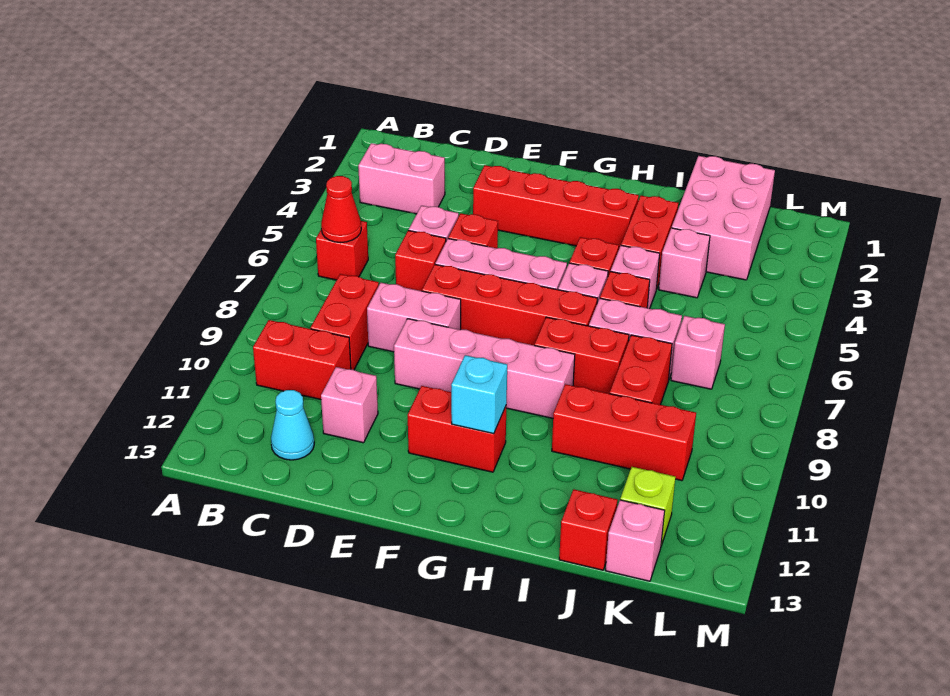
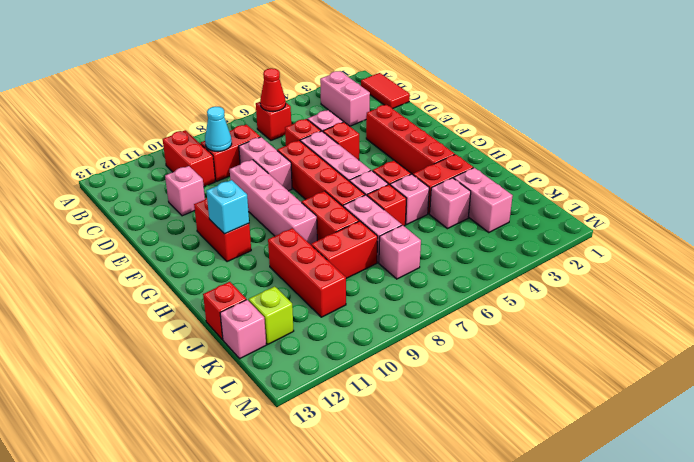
none -> red tile B1:C1 level 1
cyan cone C12 level 1 -> cyan cone C9 level 2
pink brick J1:K3 level 1 -> pink brick J3:K3 level 1

